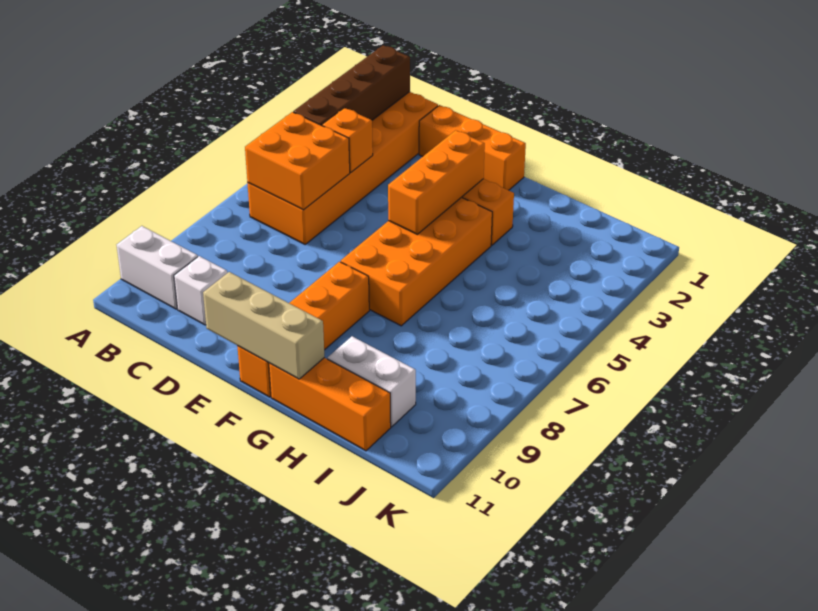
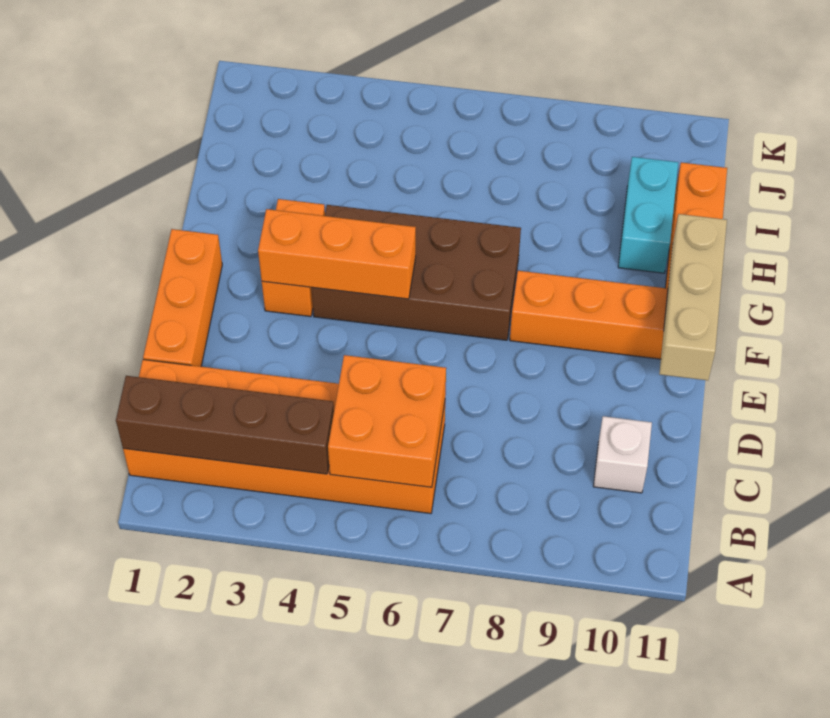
white brick A10:B10 level 1 -> none
orange brick C4 level 2 -> none
orange brick F4:G7 level 1 -> brown brick F4:G7 level 1
white brick H10:I10 level 1 -> cyan brick H10:I10 level 1

